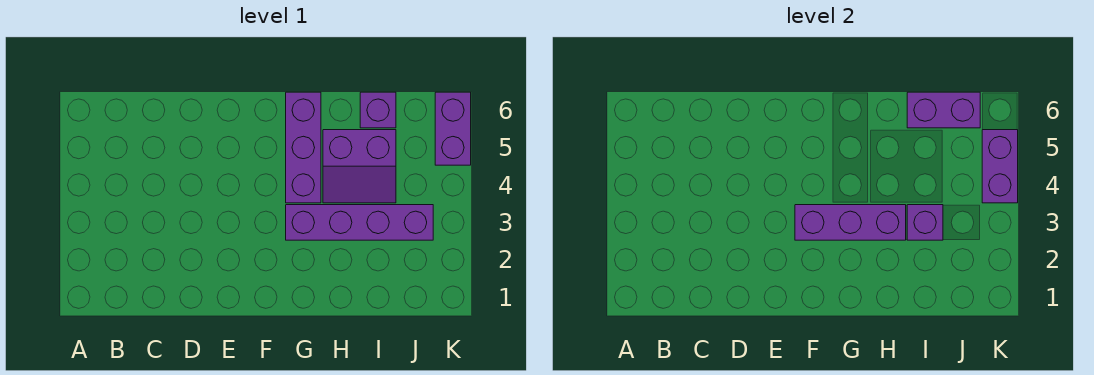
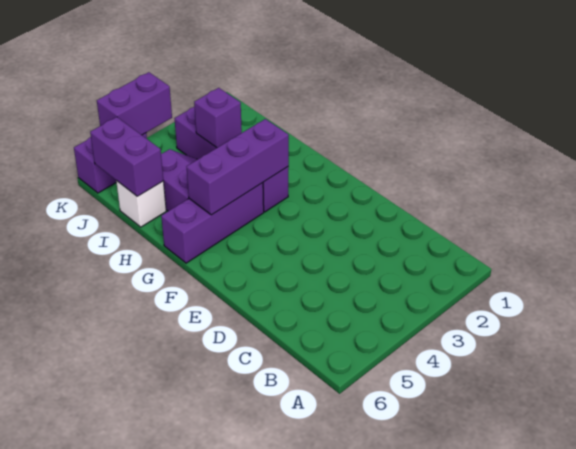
purple brick F3:H3 level 2 -> purple brick G3:G5 level 2
purple brick I6 level 1 -> white brick I6 level 1

